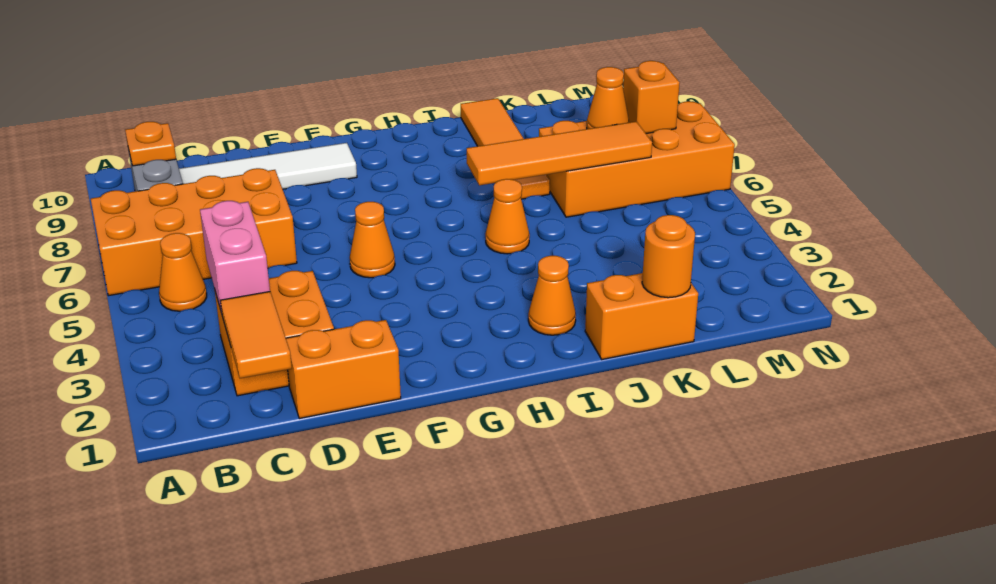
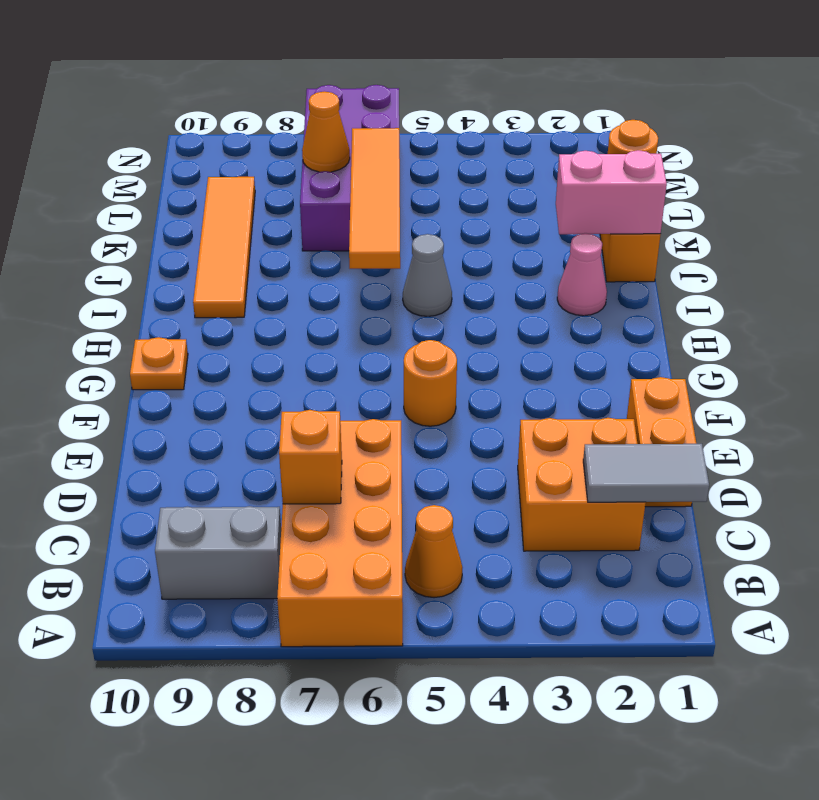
orange plate B9 level 2 -> orange plate G10 level 1
orange tile C1:C2 level 2 -> grey tile C1:C2 level 2
pink brick C3:C4 level 2 -> pink brick J1:J2 level 2
white tile C9:F9 level 1 -> none
orange cone F5 level 1 -> orange round brick F5 level 1
orange cone I2 level 1 -> pink cone I2 level 1
orange cone I5 level 1 -> grey cone I5 level 1
orange tile J7:J10 level 1 -> orange tile I9:L9 level 1
orange brick K6:N7 level 1 -> purple brick K6:N7 level 1
orange brick M7 level 2 -> orange brick C7 level 2

